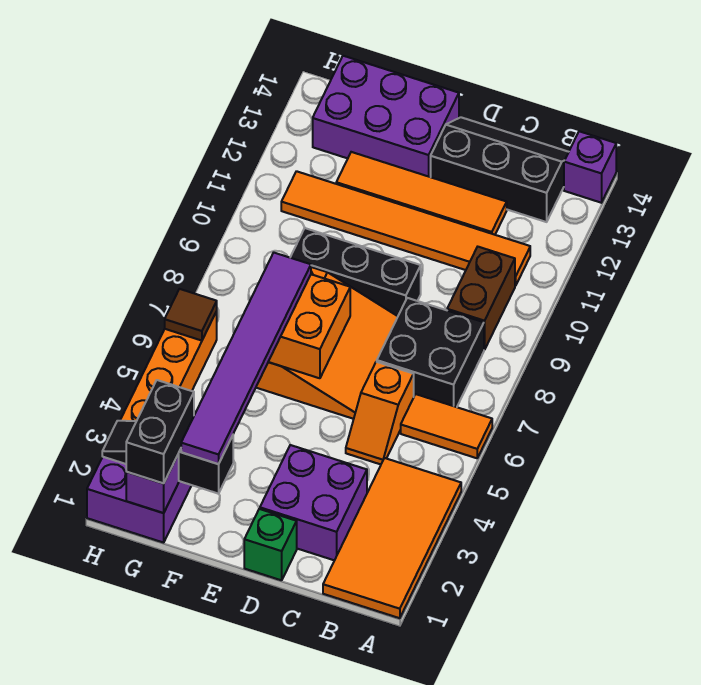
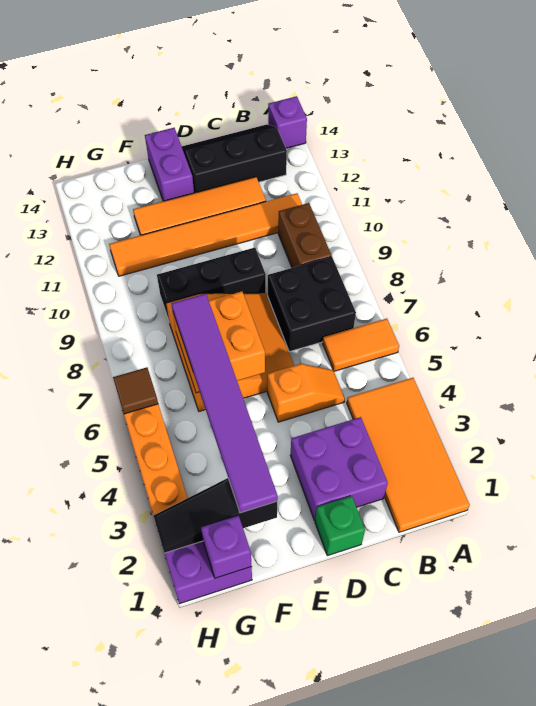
orange slope C5:C6 level 1 top 6 -> orange slope C5:D5 level 1 top D
purple brick E13:G14 level 1 -> purple brick E13:E14 level 1
black brick G1:G2 level 3 -> none

